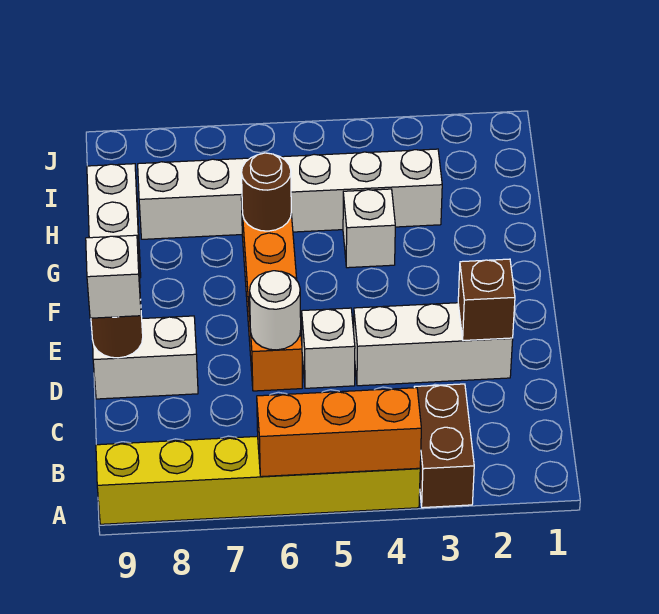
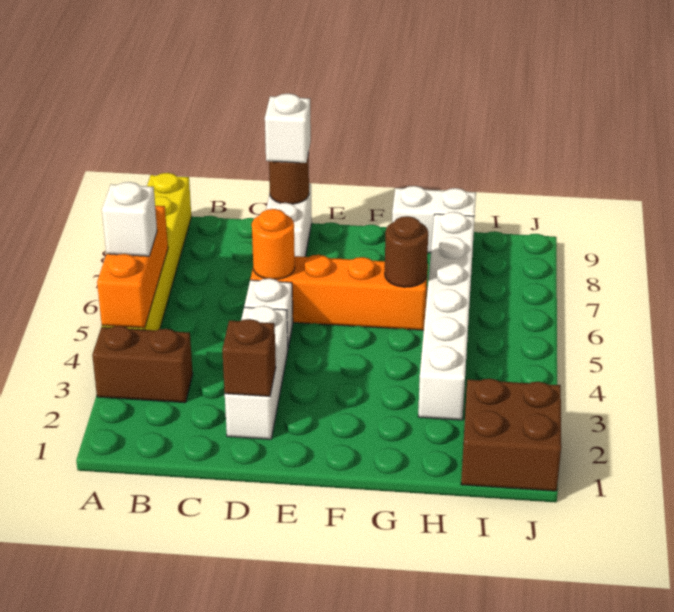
white round brick D6 level 2 -> orange round brick D6 level 2
white brick G4 level 1 -> white brick A5 level 3
none -> brown brick I1:J2 level 1

